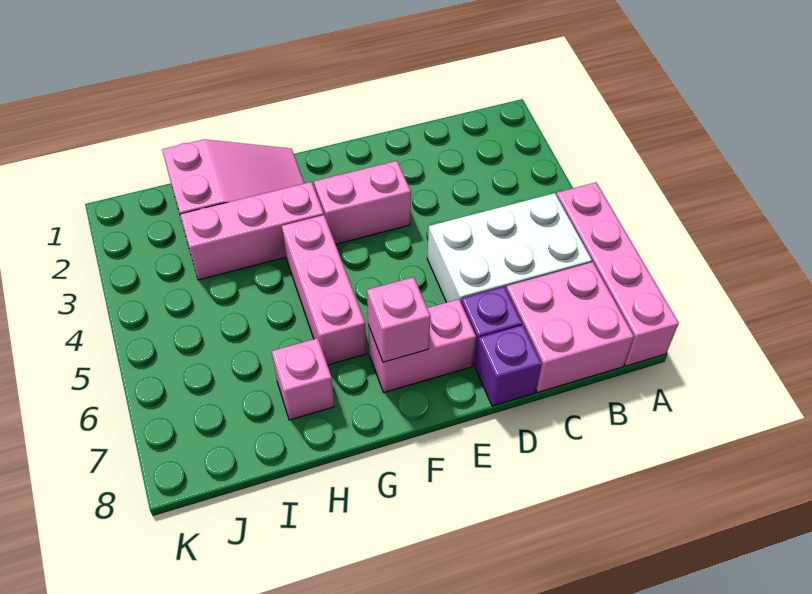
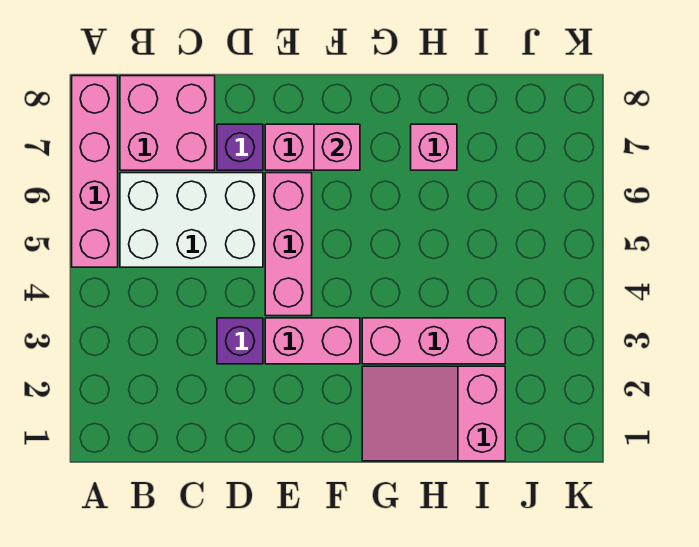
purple brick D8 level 1 -> purple brick D3 level 1
pink brick G4:G6 level 1 -> pink brick E4:E6 level 1

